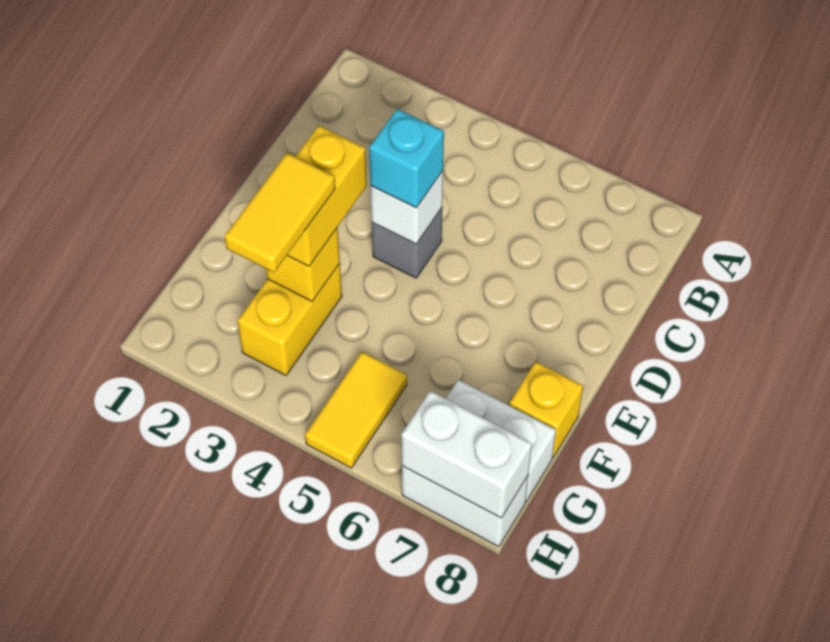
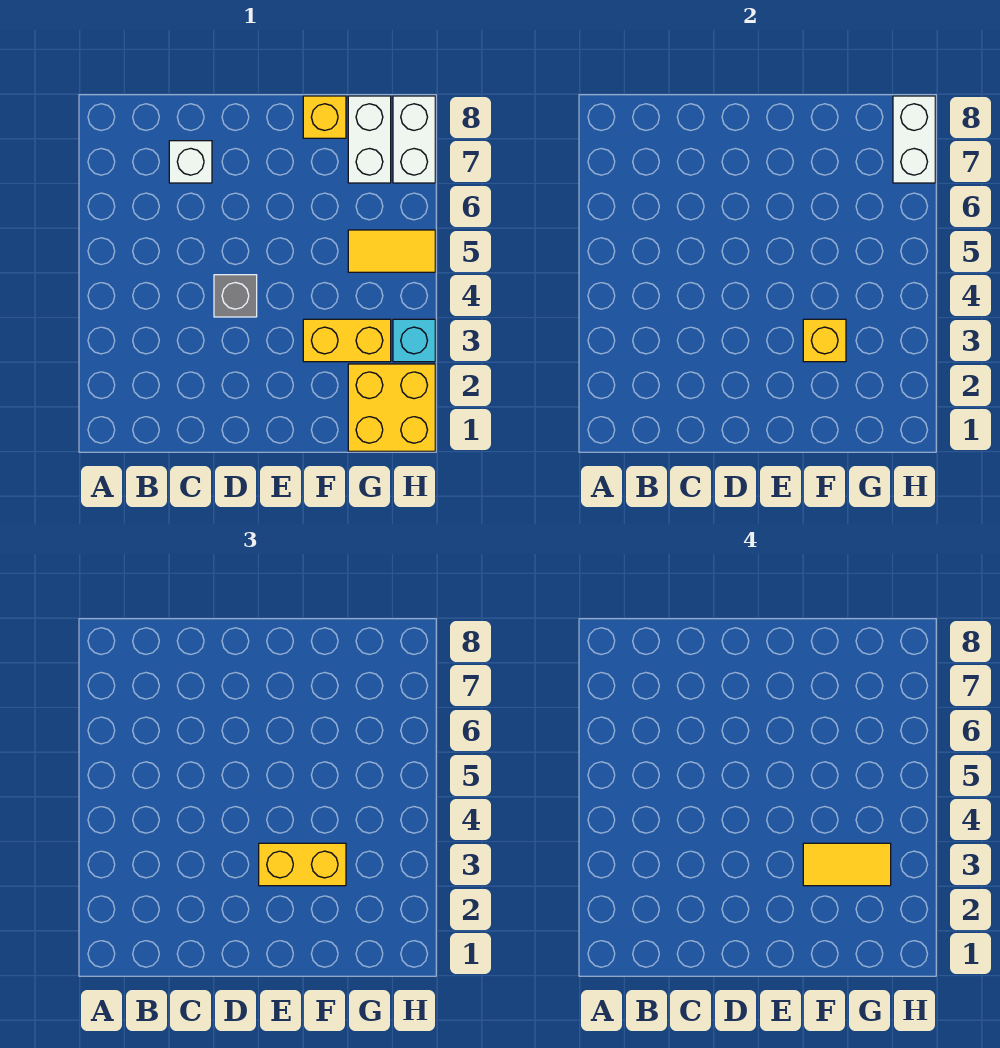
white brick D4 level 2 -> white brick C7 level 1
cyan brick D4 level 3 -> cyan brick H3 level 1
none -> yellow brick G1:H2 level 1

